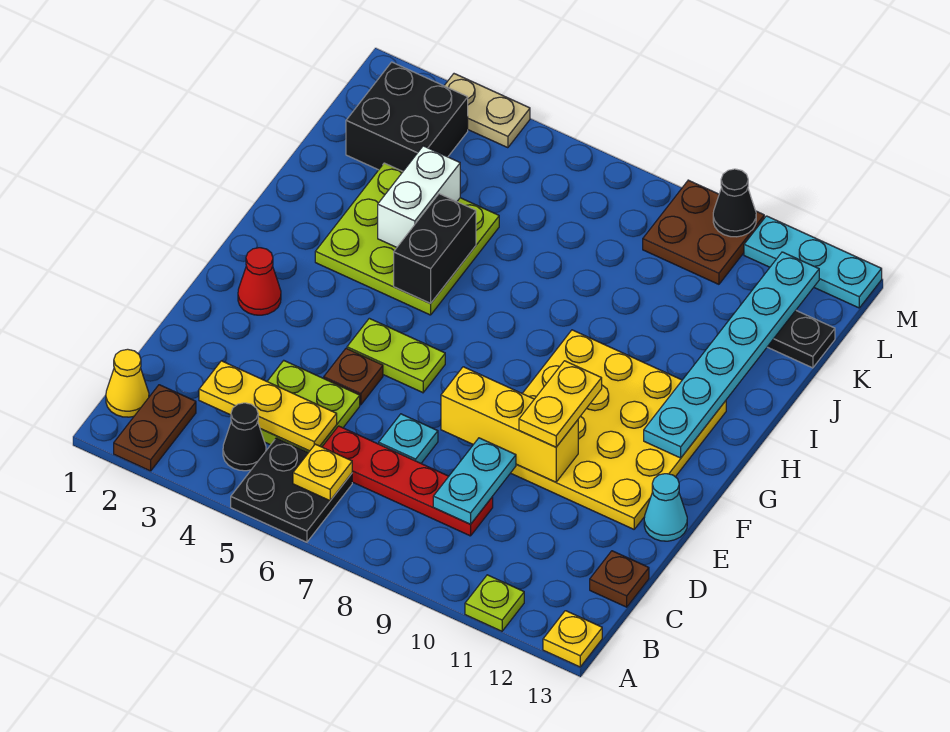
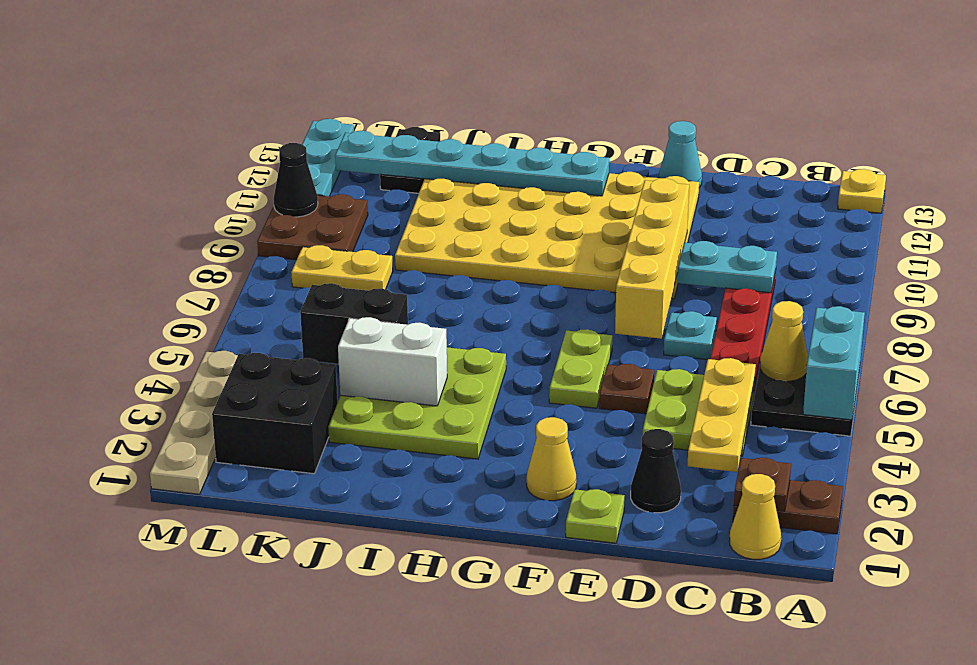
none -> cyan brick A5:A6 level 2
lime plate A11 level 1 -> lime plate E1 level 1
black cone B4 level 1 -> black cone D2 level 1
yellow plate B6 level 2 -> yellow cone B6 level 2
brown plate C13 level 1 -> brown plate B2 level 2
yellow brick E8:E10 level 2 -> yellow brick E7:E10 level 2
yellow plate E9:H12 level 1 -> yellow plate E9:J12 level 1
yellow plate E10:F10 level 3 -> yellow plate K8:L8 level 1
red cone F2 level 1 -> yellow cone F2 level 1
black brick H5:I5 level 2 -> black brick J5:K5 level 2
tan plate M3:M4 level 1 -> tan plate M1:M4 level 1

